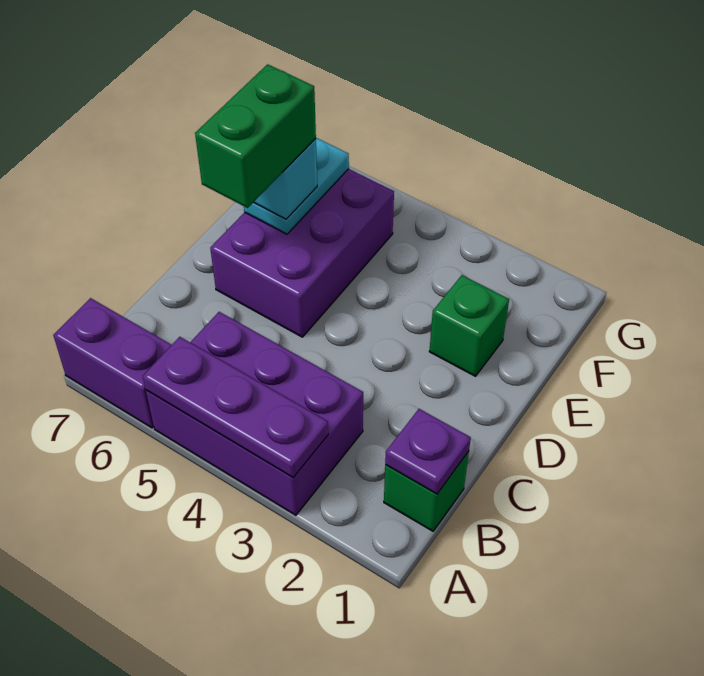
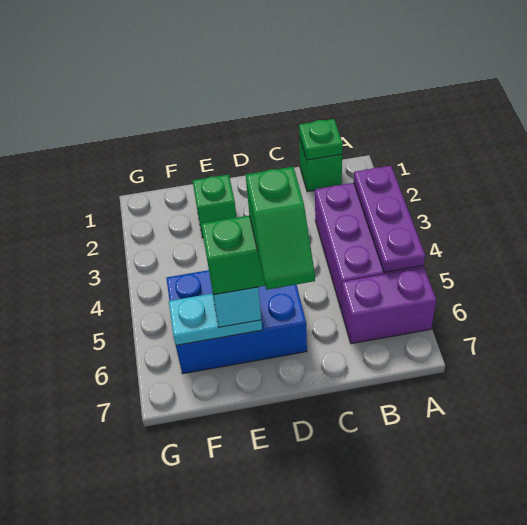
purple brick A6:A7 level 1 -> purple brick A6:B6 level 1
purple plate B1 level 2 -> green plate B1 level 2
purple brick D5:F6 level 1 -> blue brick D5:F6 level 1
none -> green slope D6:D7 level 5 top 6

